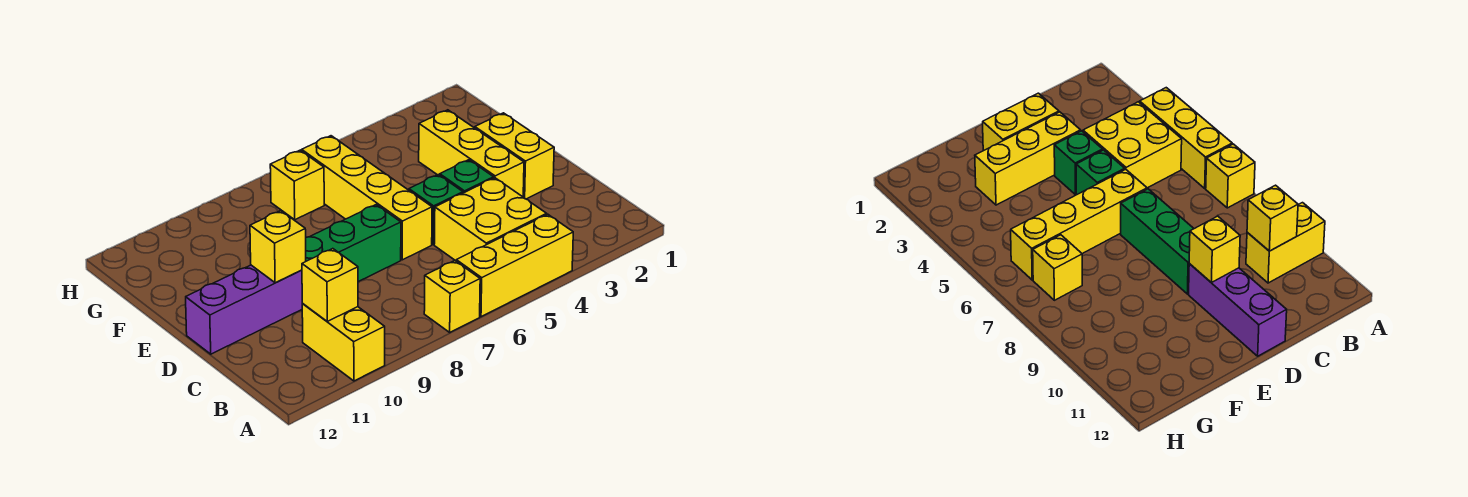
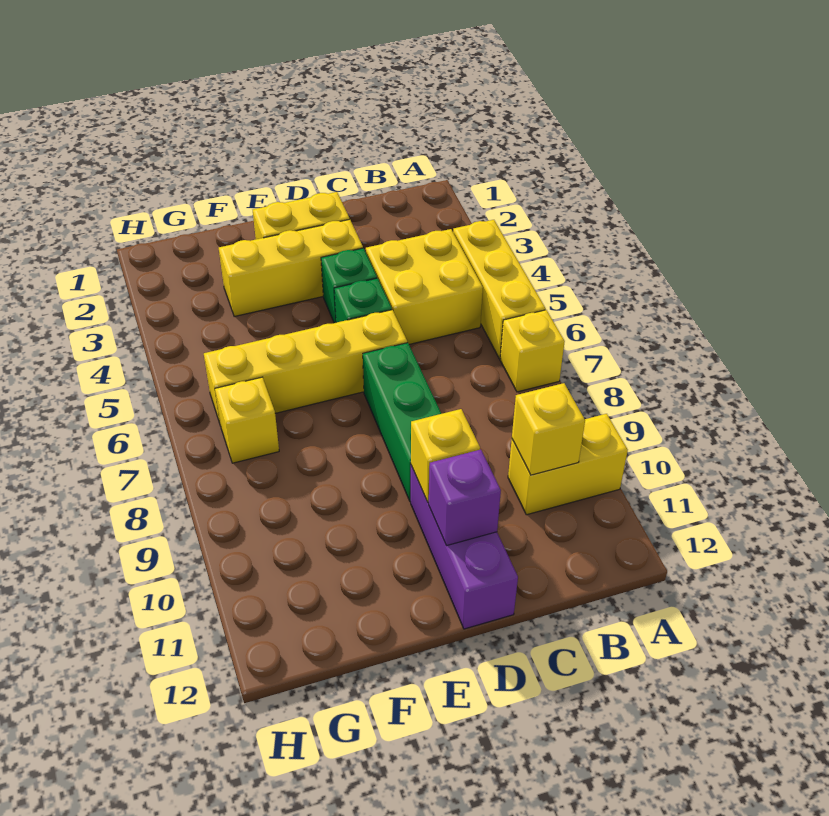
none -> purple brick D11 level 2

